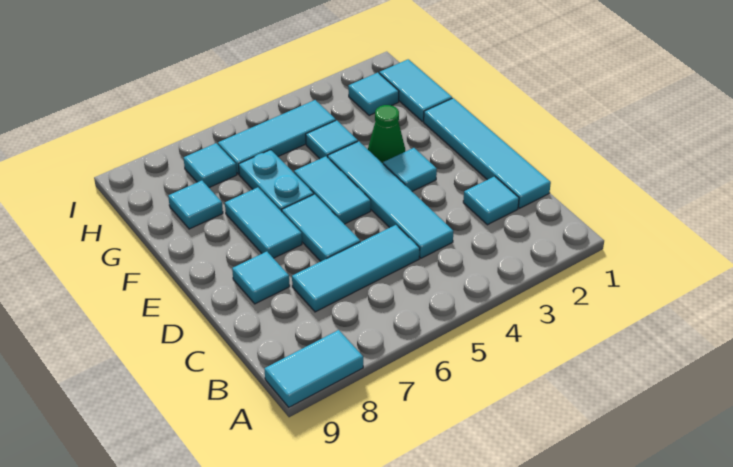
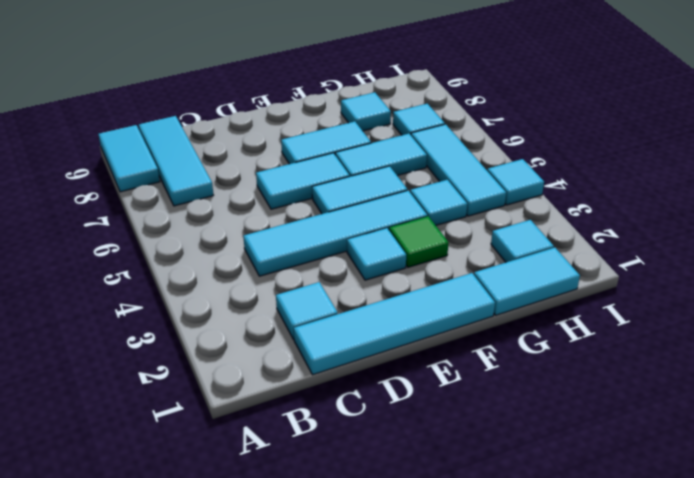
cyan tile C5:C7 level 1 -> cyan tile B7:B9 level 1
cyan tile D8 level 1 -> cyan tile I4 level 1
green cone F3 level 1 -> green tile F3 level 1
cyan plate F6:G6 level 1 -> cyan tile F6:G6 level 1

